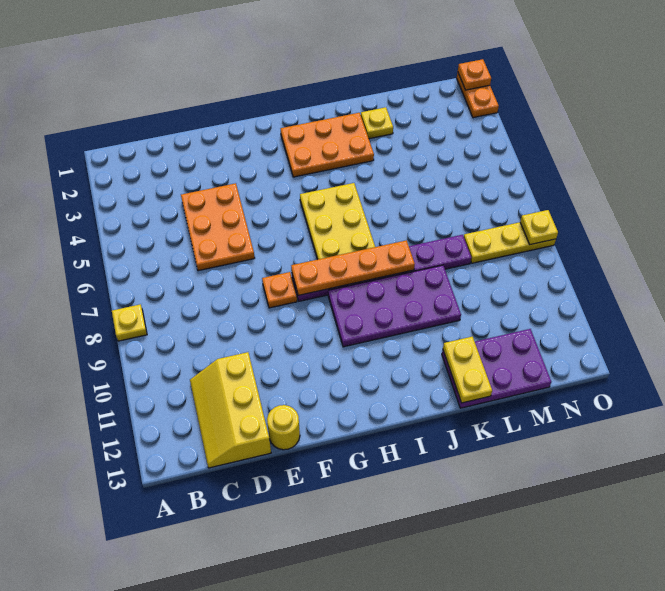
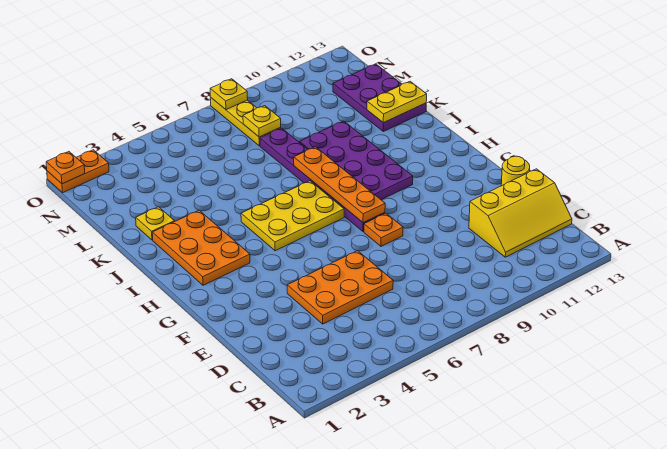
yellow plate A8 level 1 -> yellow plate M8 level 2

